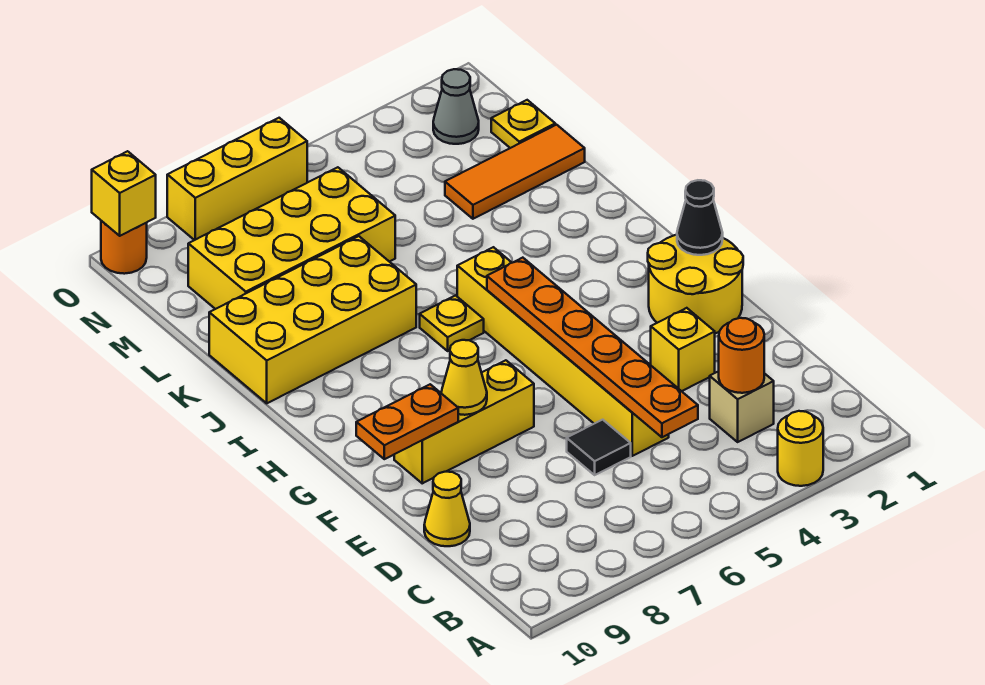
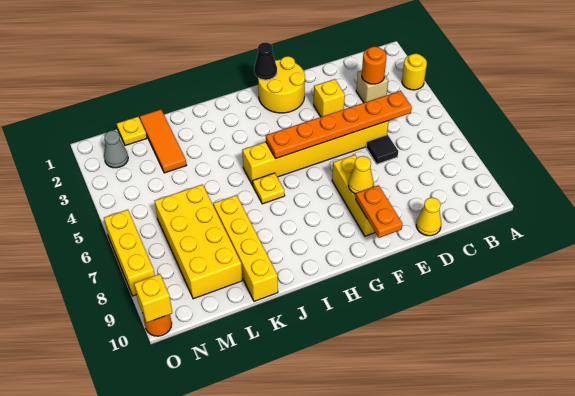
yellow brick J7:K10 level 1 -> yellow brick K7:K10 level 1

